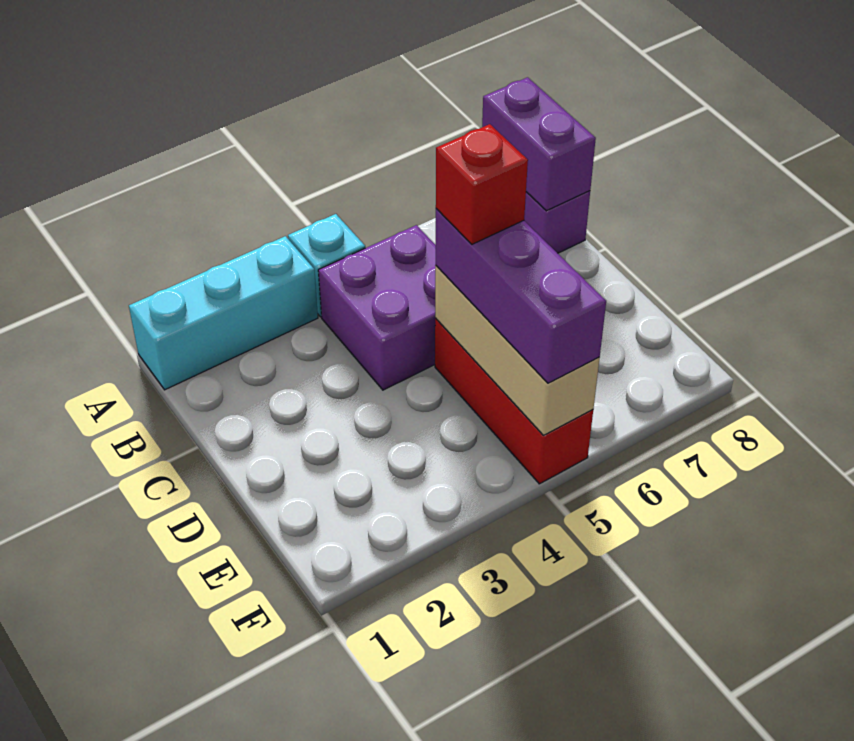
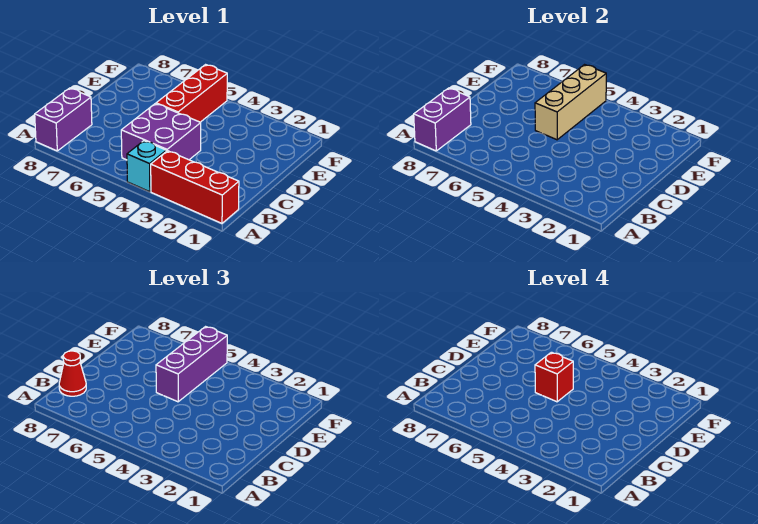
cyan brick A1:A3 level 1 -> red brick A1:A3 level 1
none -> red cone B8 level 3

